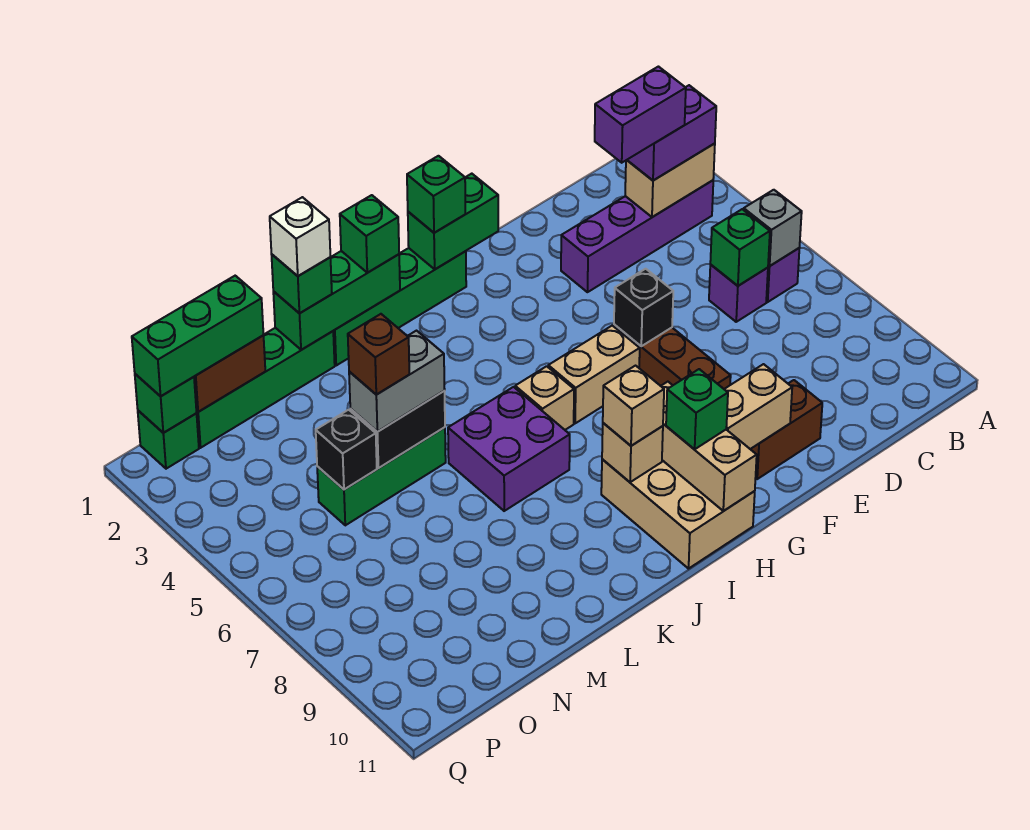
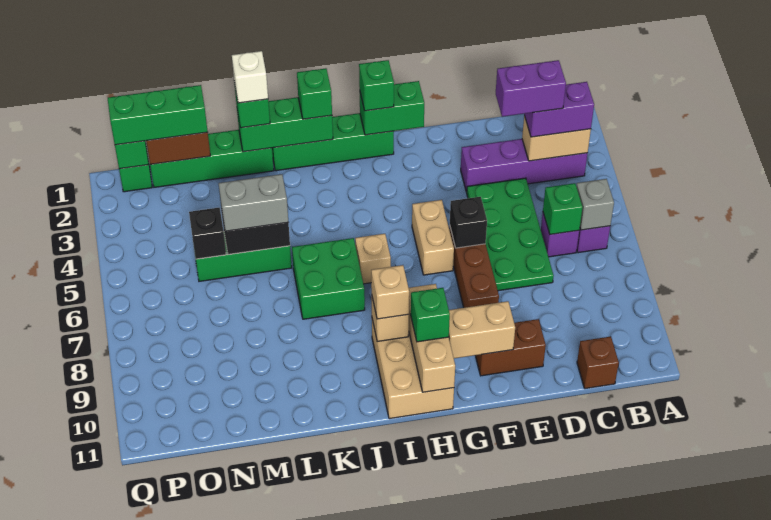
none -> green plate D4:E7 level 1
tan brick G6:H6 level 1 -> tan brick G5:G6 level 1
purple brick J6:K7 level 1 -> green brick J6:K7 level 1
brown brick M5 level 4 -> brown brick C11 level 1

